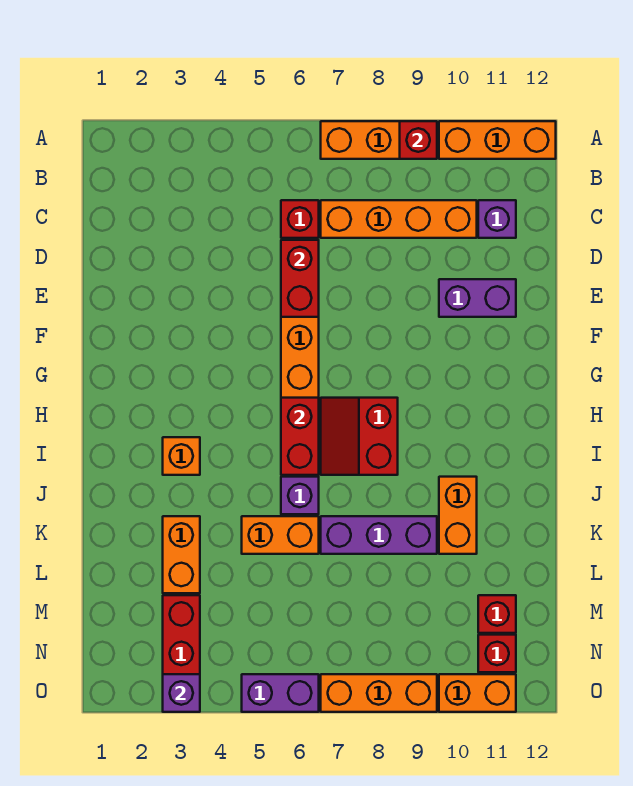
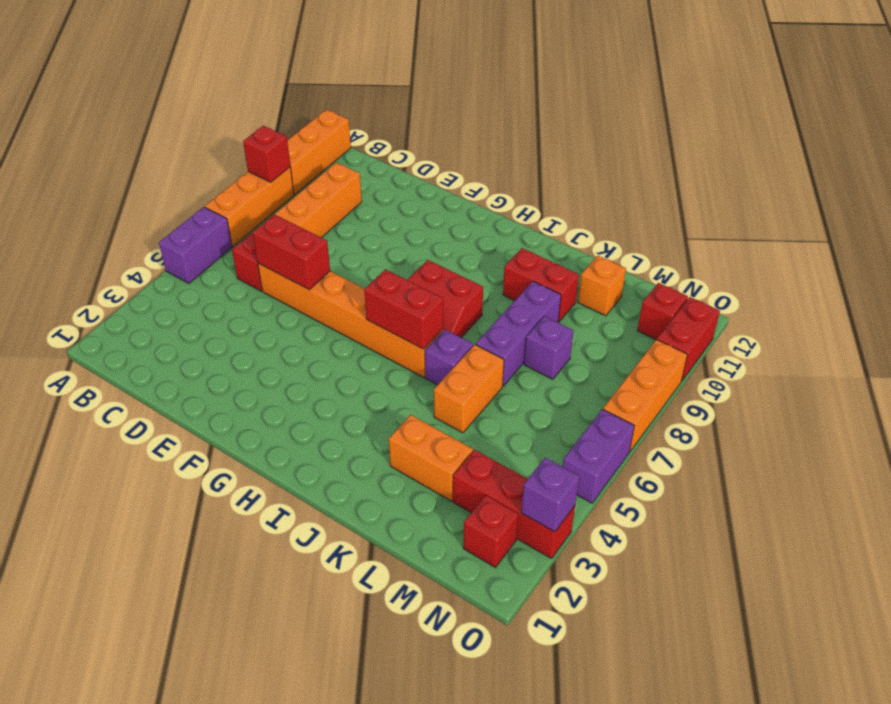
purple brick C11 level 1 -> purple brick L8 level 1
purple brick E10:E11 level 1 -> purple brick A5:A6 level 1
orange brick I3 level 1 -> orange brick L11 level 1
orange brick J10:K10 level 1 -> red brick J10:K10 level 1
red brick M11 level 1 -> red brick N2 level 1
orange brick O10:O11 level 1 -> red brick O10:O11 level 1

